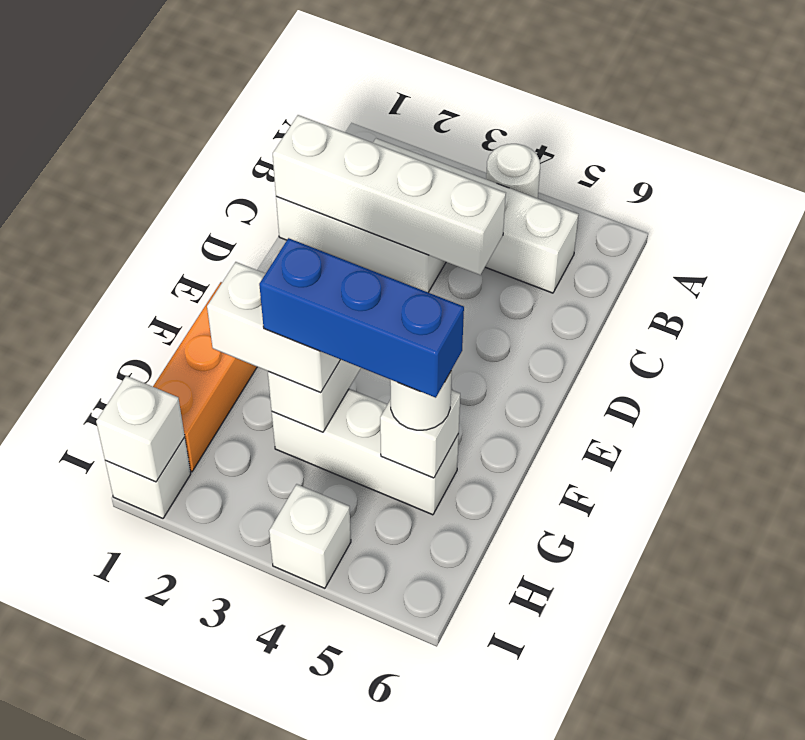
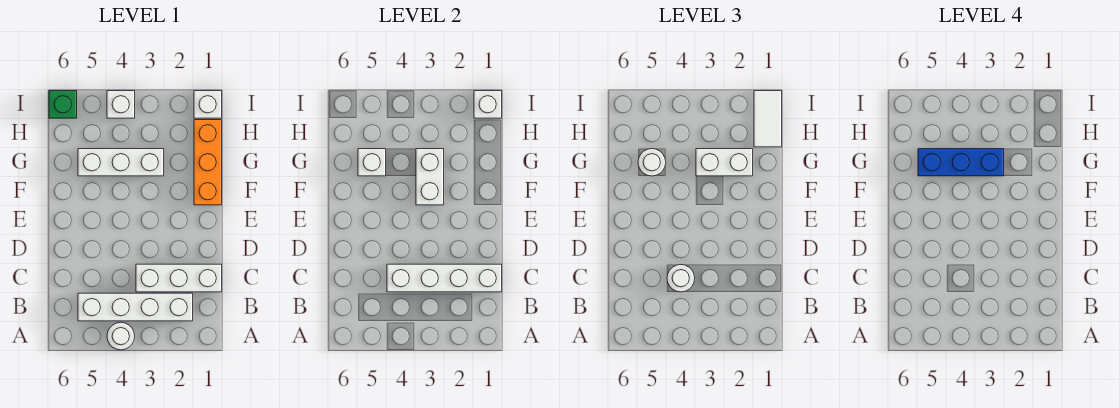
none -> white round brick C4 level 3
none -> white tile H1:I1 level 3
none -> green brick I6 level 1

